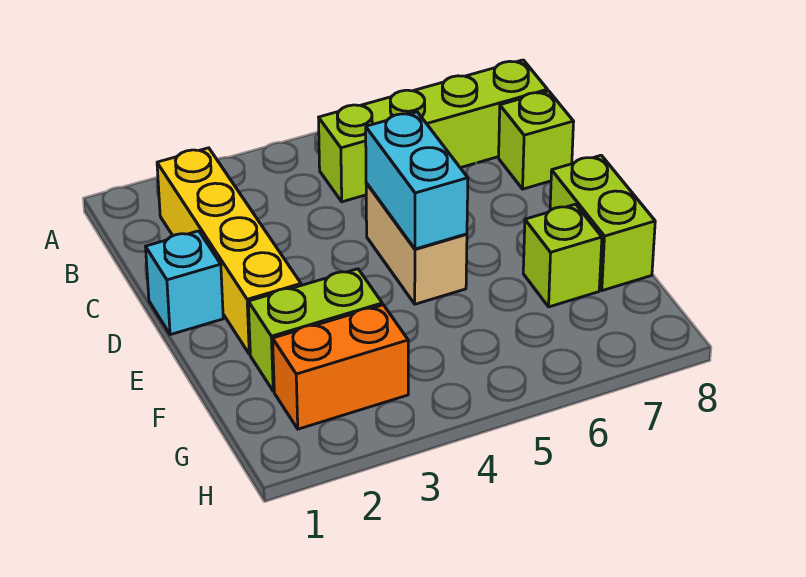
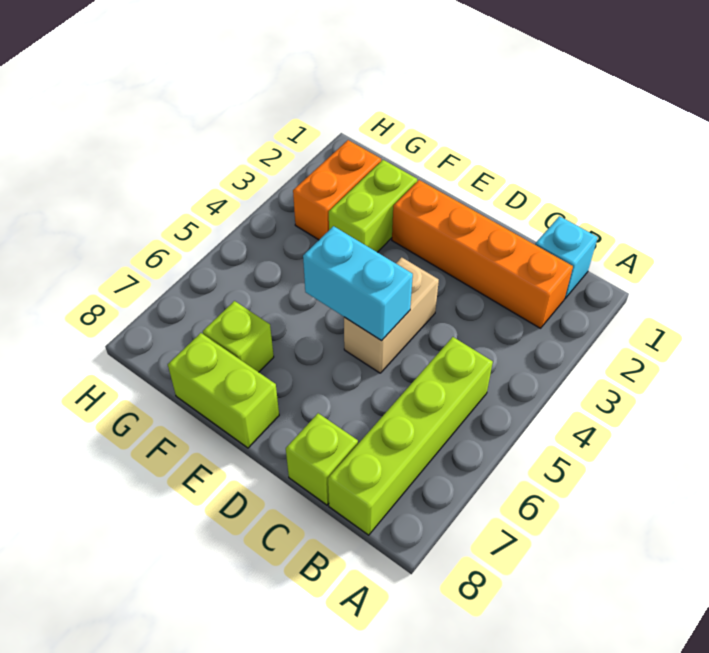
yellow brick B2:E2 level 1 -> orange brick B2:E2 level 1
cyan brick D1 level 1 -> cyan brick B1 level 1
tan brick D5:E5 level 1 -> tan brick D4:D5 level 1

